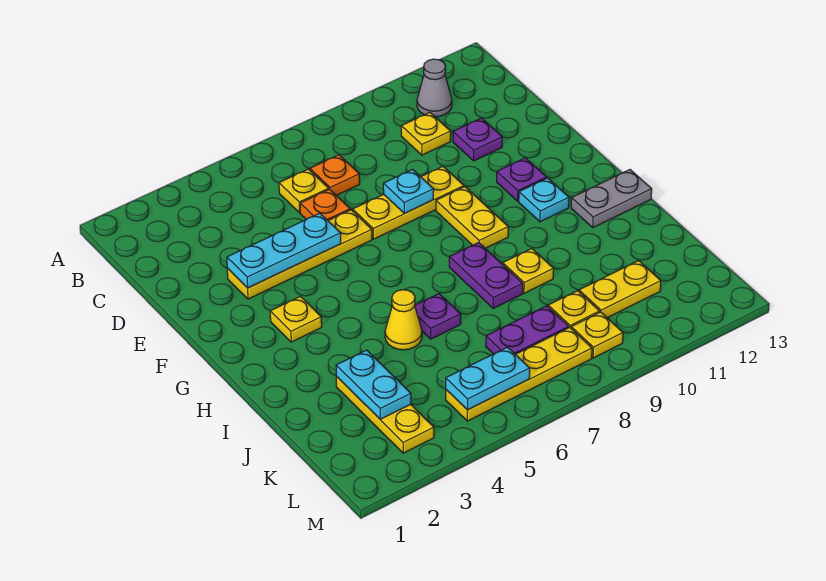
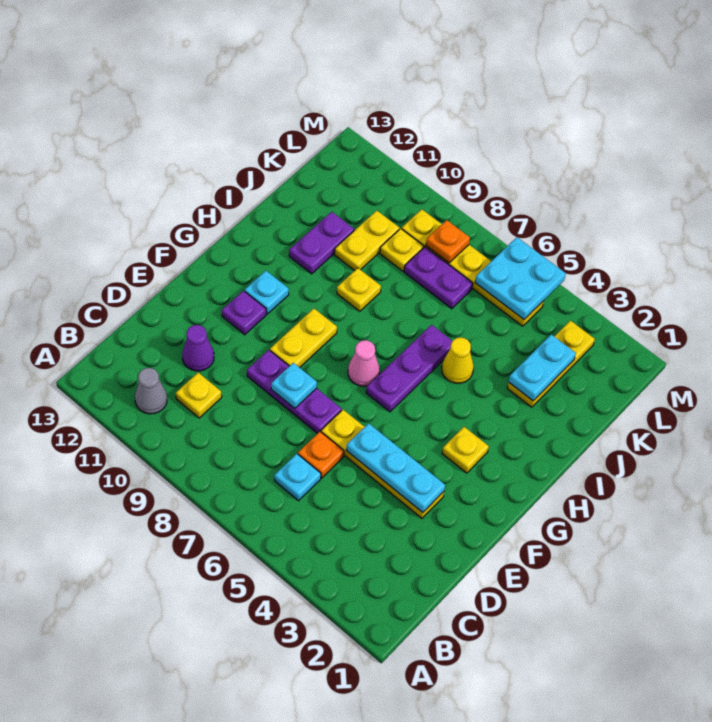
yellow plate C6 level 1 -> cyan plate C6 level 1
orange plate C7 level 1 -> orange plate L8 level 2
purple plate D11 level 1 -> purple cone D11 level 1
yellow plate E7:E9 level 1 -> purple plate E7:E9 level 1
none -> pink cone G7 level 1
purple plate H8:I8 level 1 -> purple plate I11:J11 level 1
grey plate H12:H13 level 1 -> none
purple plate I6 level 1 -> purple plate G6:I6 level 1
yellow plate K10:K11 level 1 -> yellow plate J10:K10 level 1
cyan plate L5:L6 level 2 -> cyan plate L5:M6 level 2

